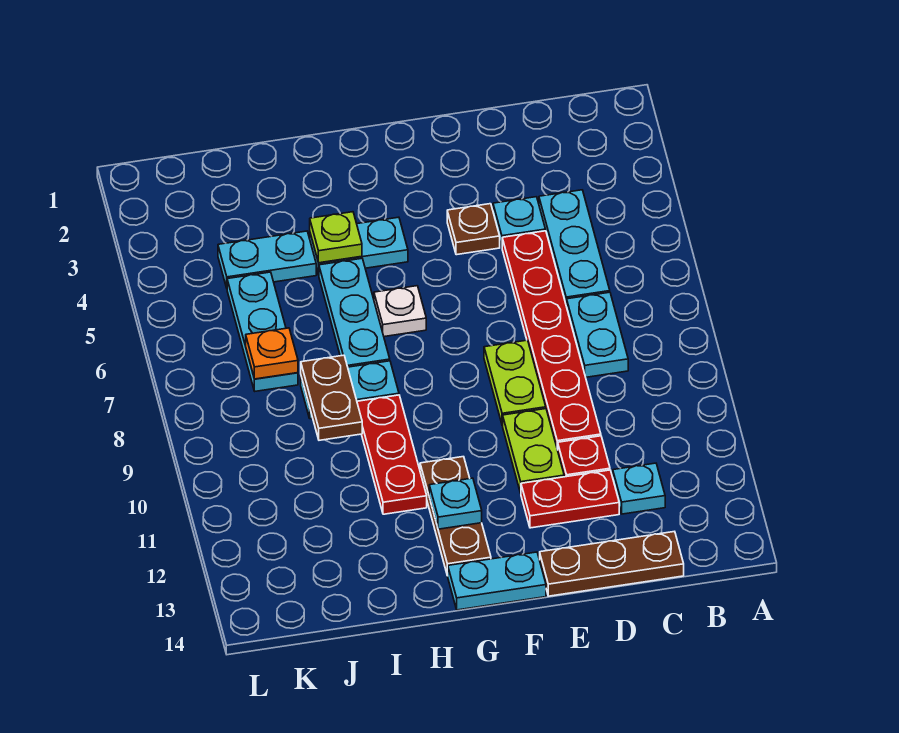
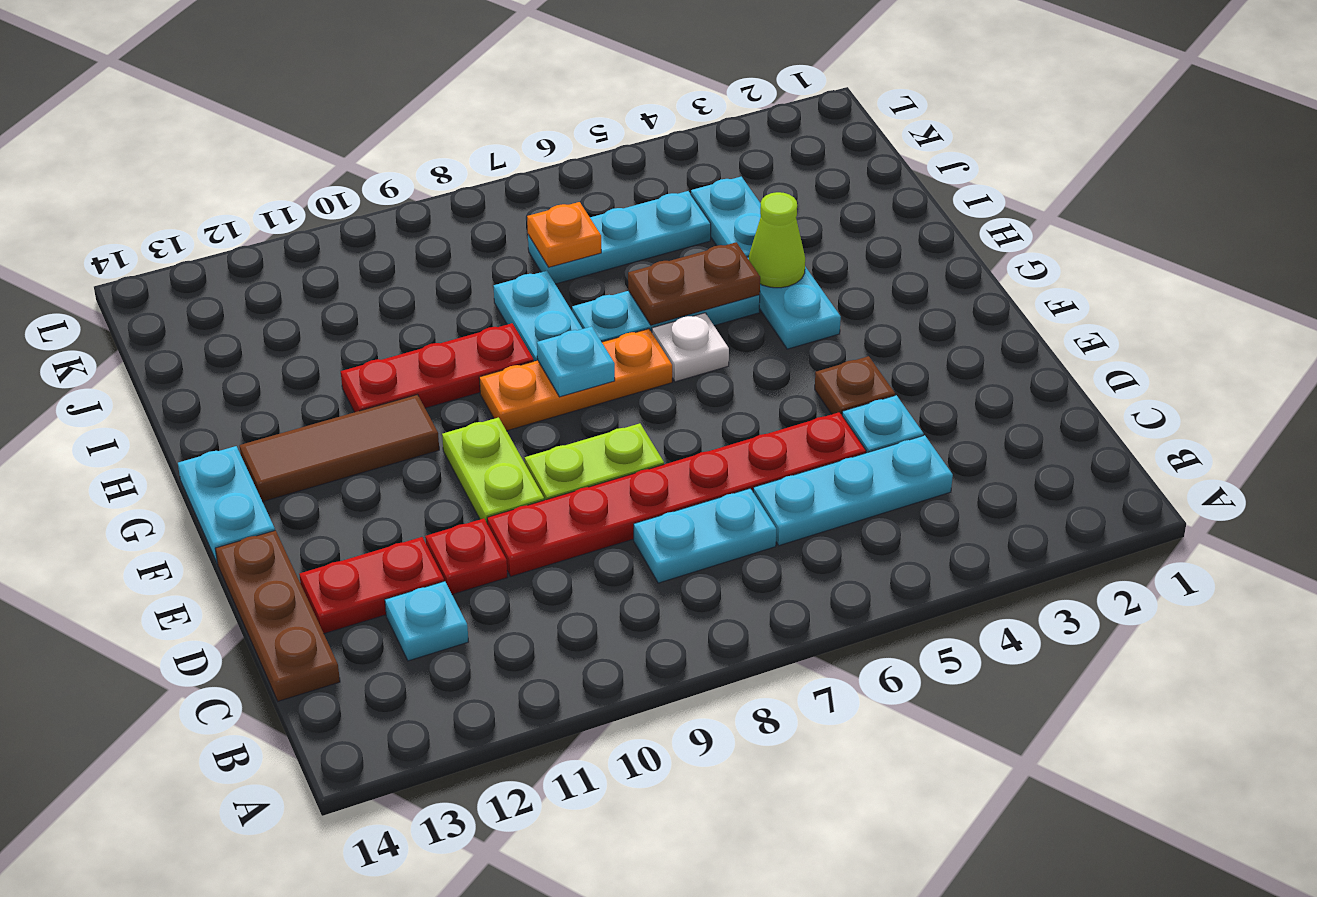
red plate D12:E12 level 1 -> red plate D12:D13 level 1
lime plate E10:E11 level 1 -> lime plate E10:F10 level 1
none -> orange plate G7:G9 level 1
brown plate G11:G13 level 1 -> brown tile G11:G13 level 1
cyan plate G12 level 2 -> cyan plate G8 level 2
lime plate H4 level 2 -> lime cone H4 level 2
brown plate I8:I9 level 2 -> brown plate H5:H6 level 2

